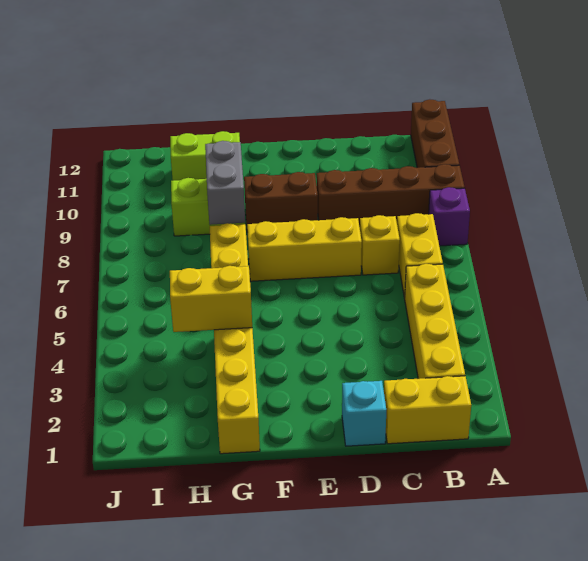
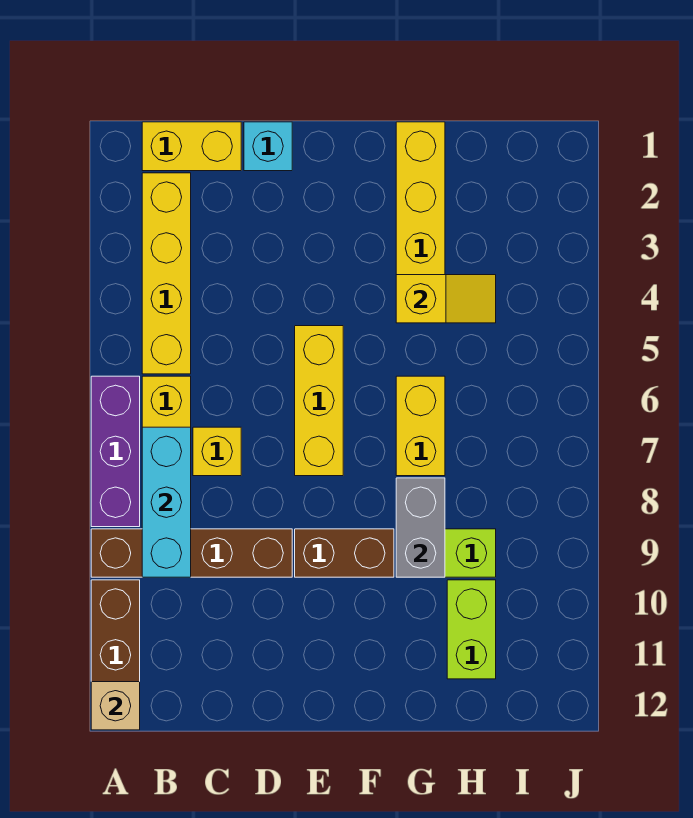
purple brick A8 level 1 -> purple brick A6:A8 level 1
none -> tan brick A12 level 2
none -> cyan brick B7:B9 level 2
yellow brick D7:F7 level 1 -> yellow brick E5:E7 level 1
yellow brick G4:H4 level 2 -> yellow slope G4:H4 level 2 top G
lime brick G11:H11 level 1 -> lime brick H10:H11 level 1

